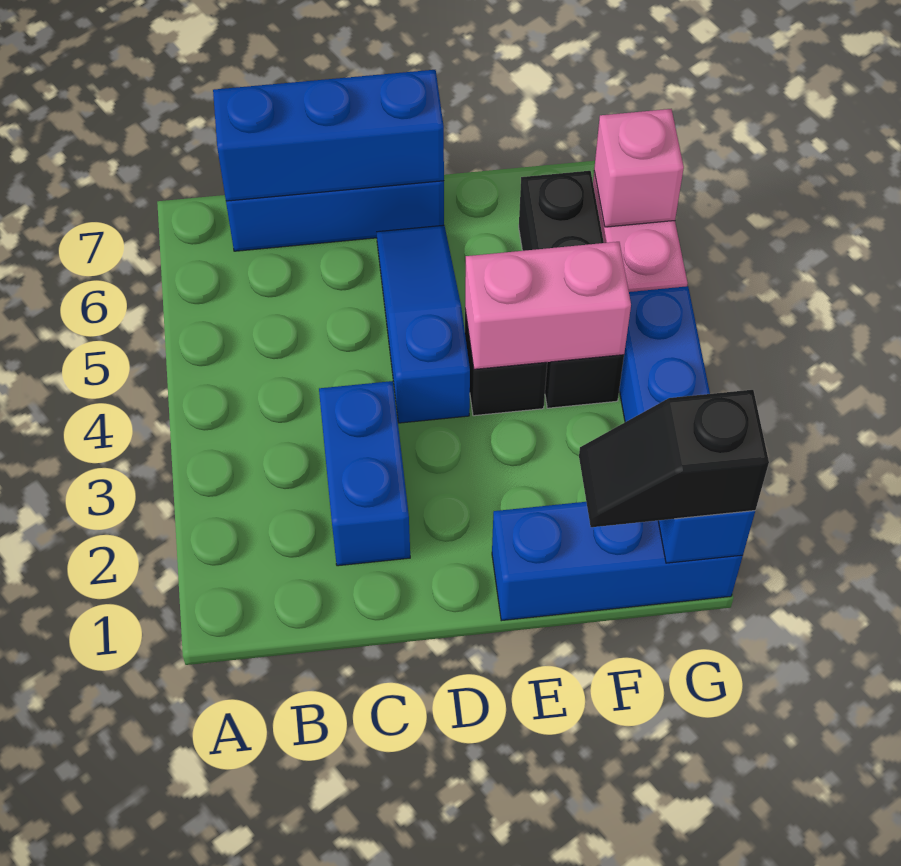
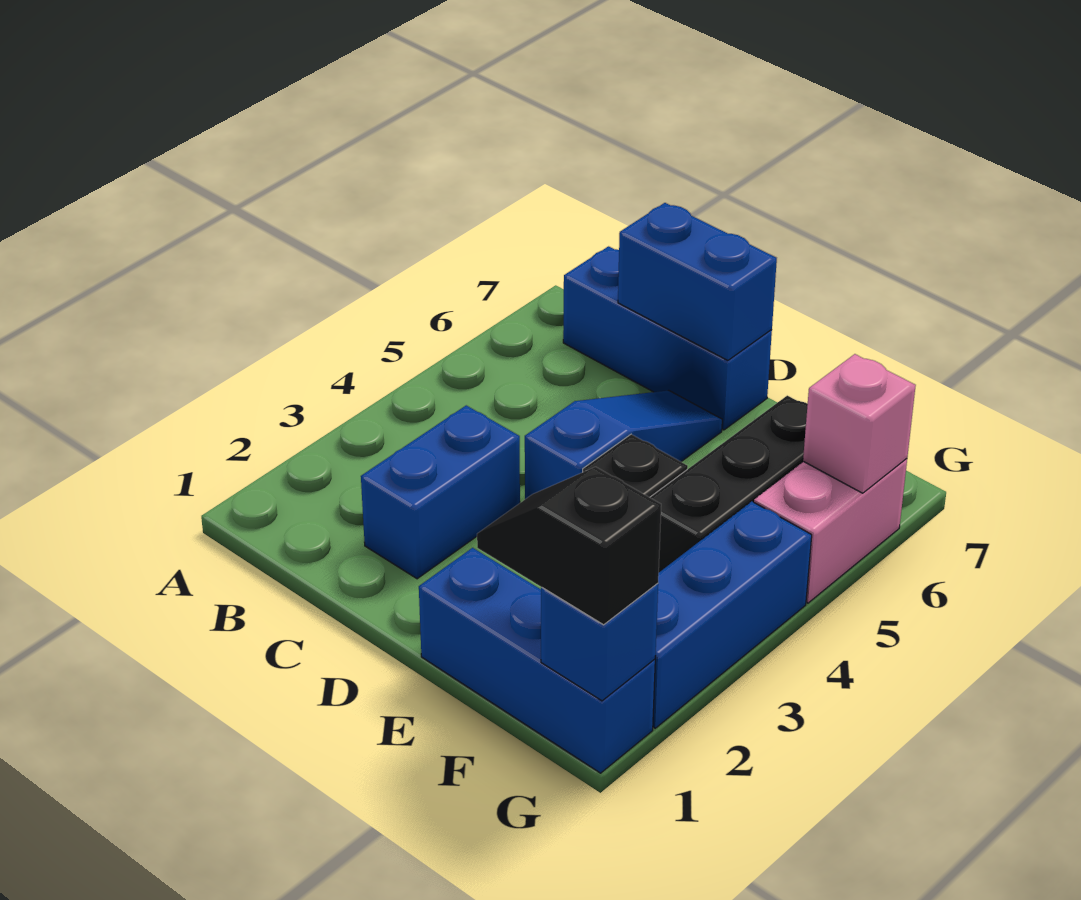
blue brick B7:D7 level 2 -> blue brick C7:D7 level 2
pink brick E4:F4 level 2 -> none

